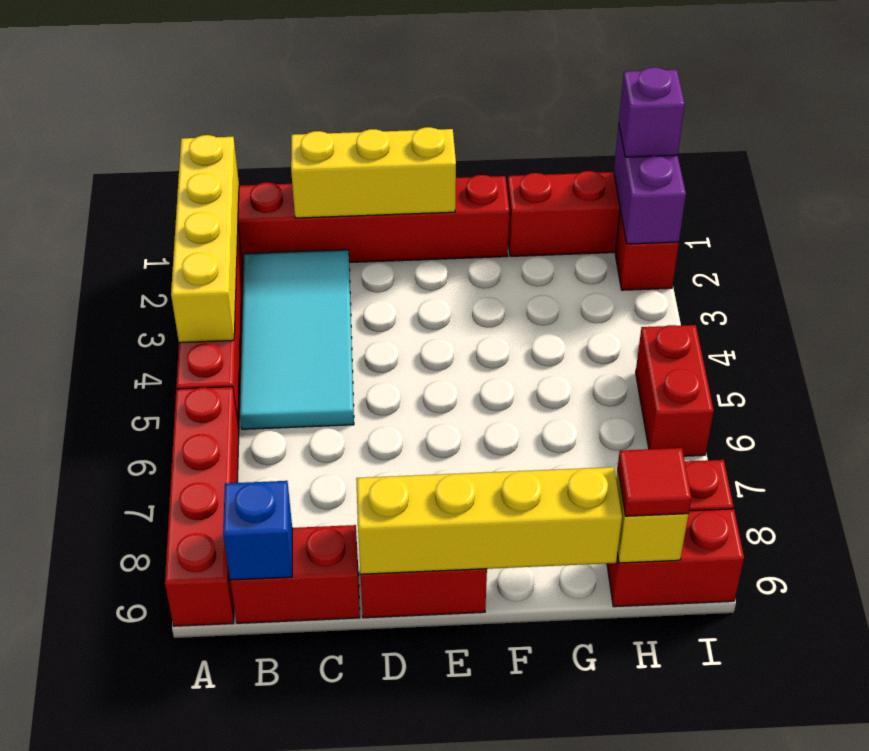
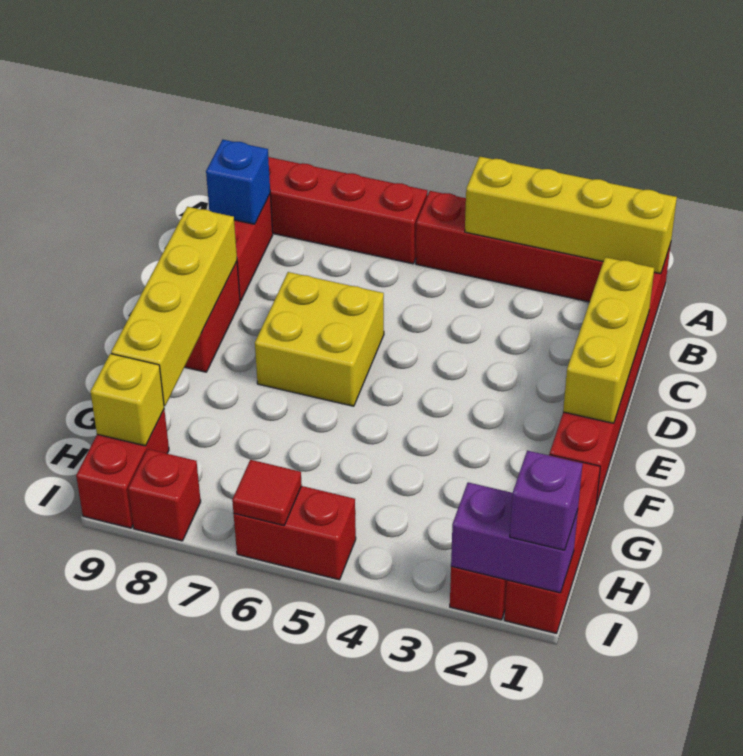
cyan tile B2:C5 level 1 -> none
none -> yellow brick D6:E7 level 1
red tile H9 level 3 -> red tile I6 level 2

